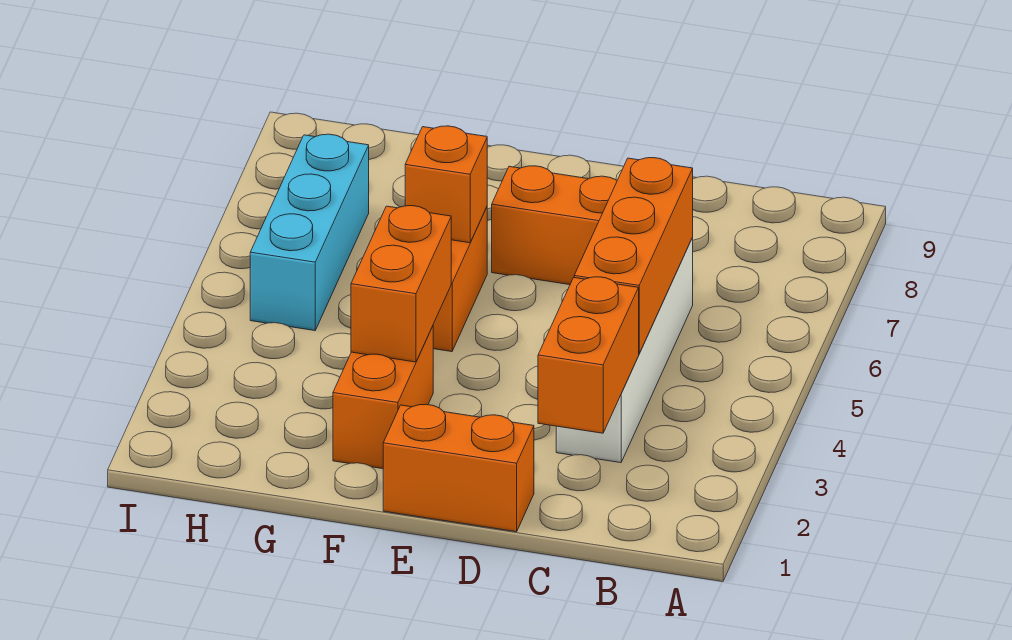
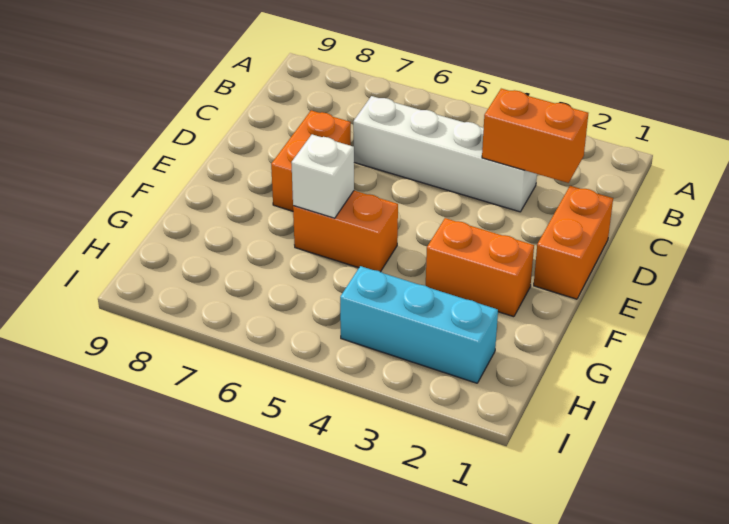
orange brick C4:C6 level 2 -> none
orange brick F3:F4 level 2 -> none
orange brick F6 level 2 -> white brick F6 level 2
cyan brick H5:H7 level 1 -> cyan brick H2:H4 level 1

